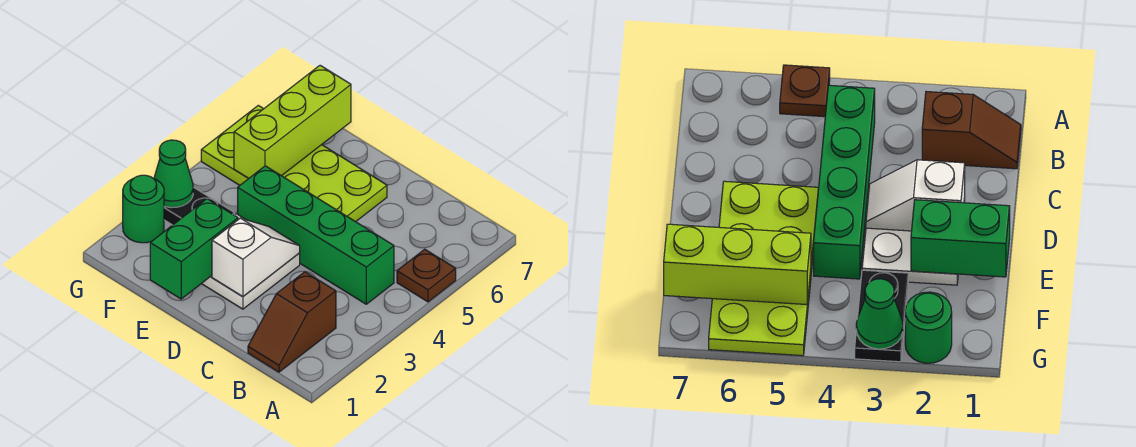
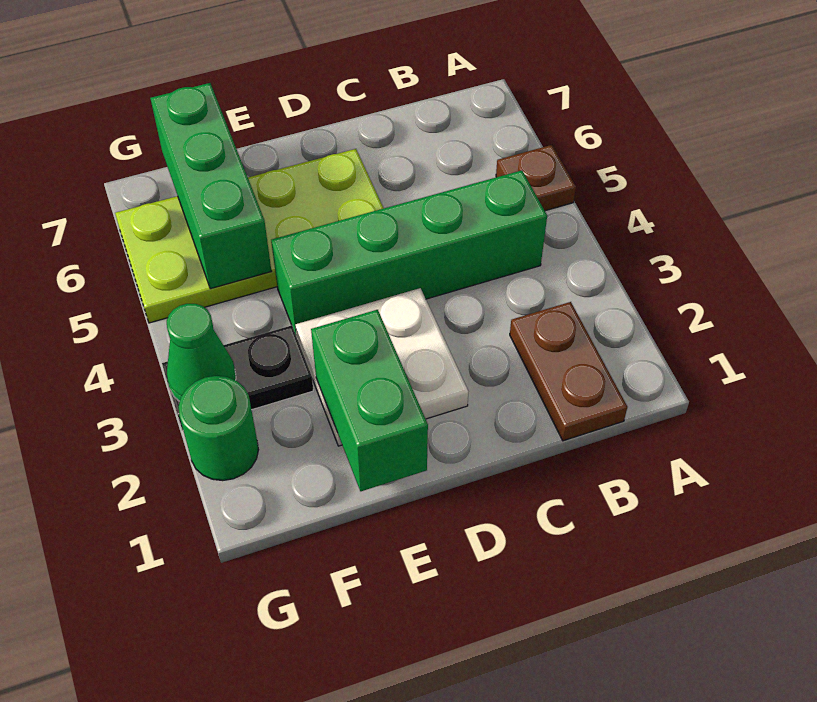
brown slope B1:B2 level 1 top 2 -> brown plate B1:B2 level 1
white slope D2:D3 level 2 top 2 -> none
lime brick F5:F7 level 2 -> green brick F5:F7 level 2

